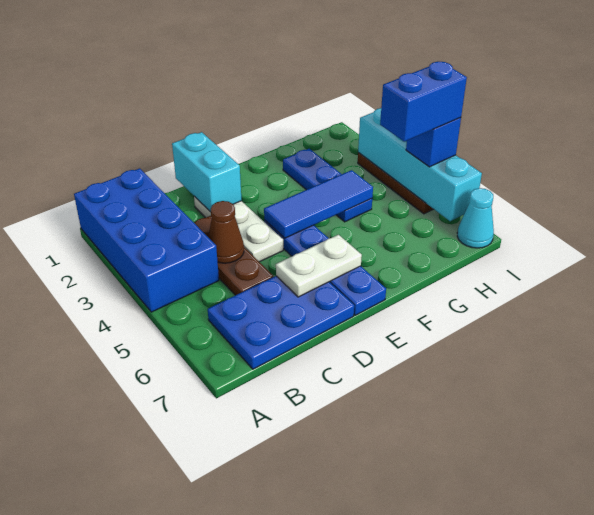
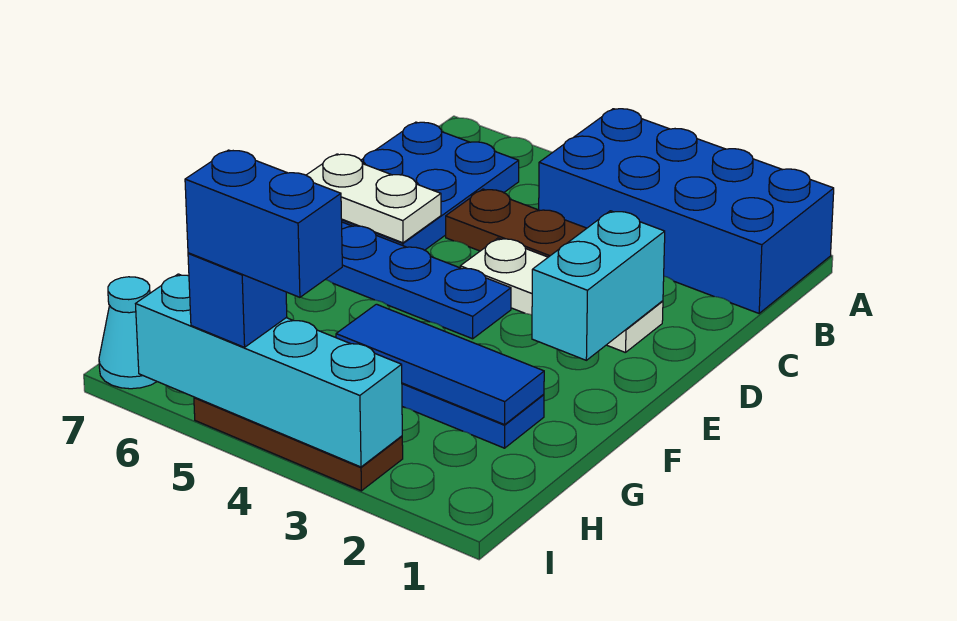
brown cone C4 level 2 -> none
cyan brick D1:D2 level 2 -> cyan brick D2:E2 level 2
white plate D6:E6 level 2 -> white plate D6:D7 level 2
blue tile E4:G4 level 2 -> blue tile G2:G4 level 2
blue brick H5:I5 level 4 -> blue brick I4:I5 level 4

